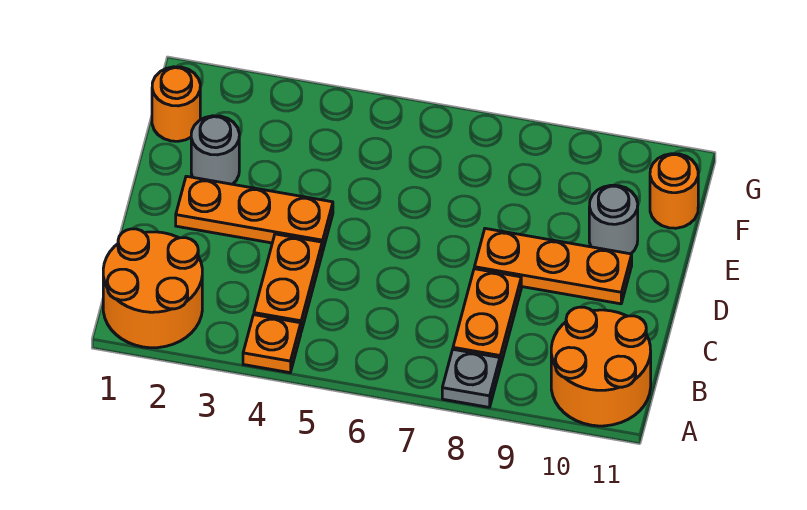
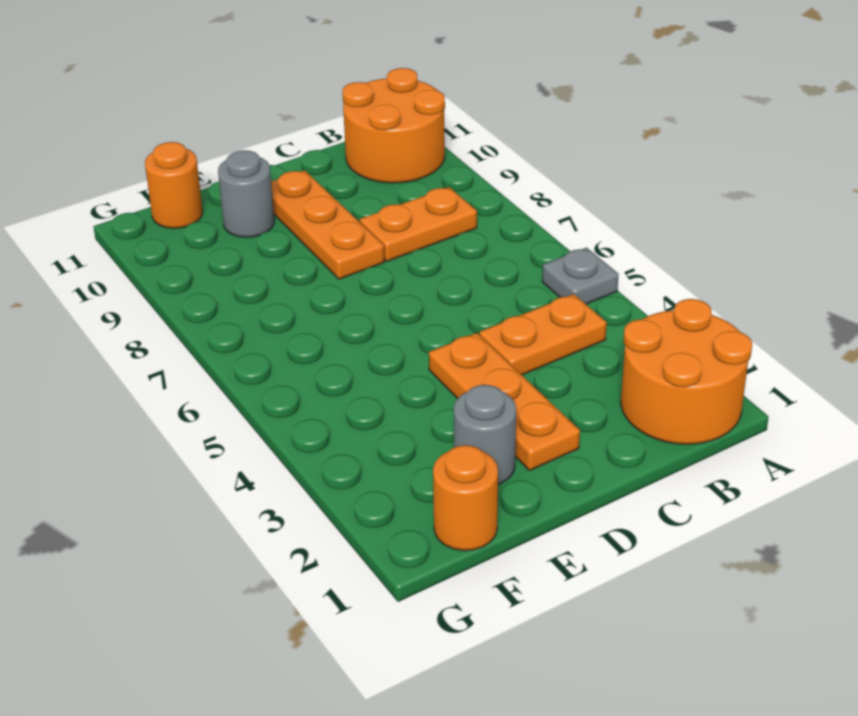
orange plate A4 level 1 -> none
grey plate A8 level 1 -> grey plate A5 level 1

